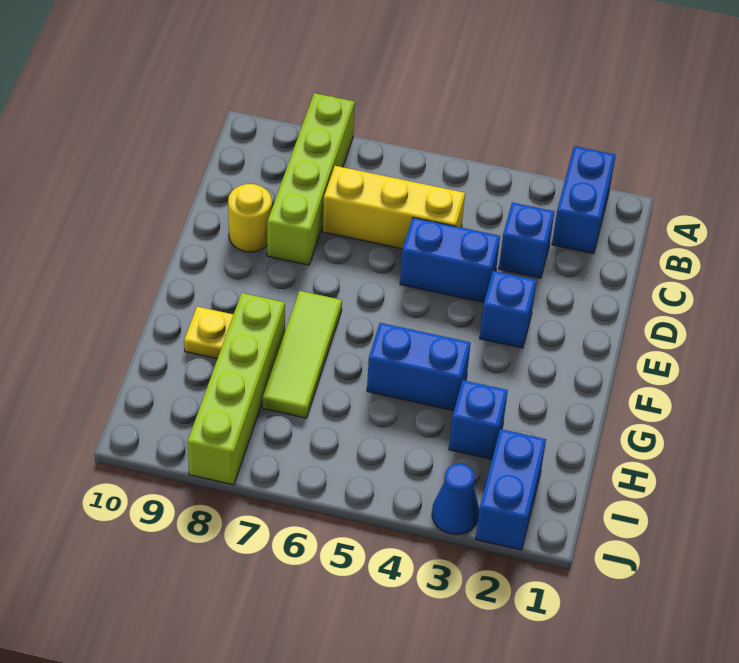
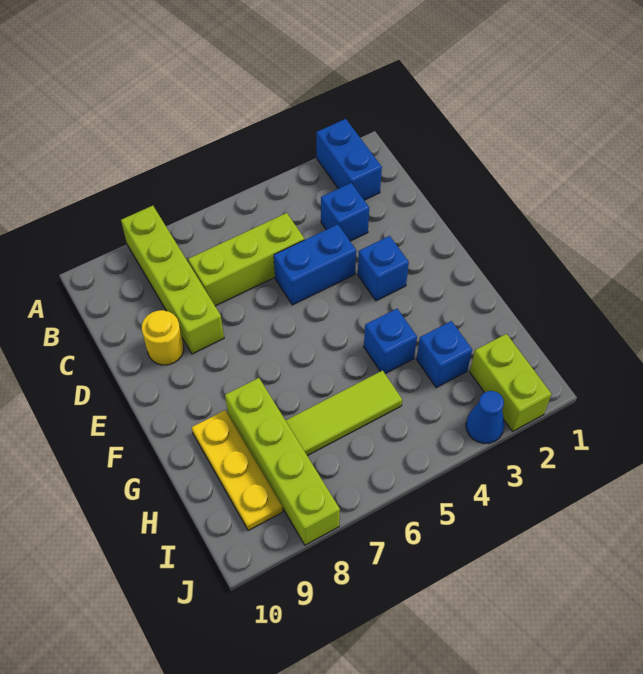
yellow brick C5:C7 level 1 -> lime brick C5:C7 level 1
lime tile F7:H7 level 1 -> lime tile H5:H7 level 1
blue brick G4:G5 level 1 -> blue brick G4 level 1
yellow plate G9 level 1 -> yellow plate G9:I9 level 1
blue brick I2:J2 level 1 -> lime brick I2:J2 level 1

